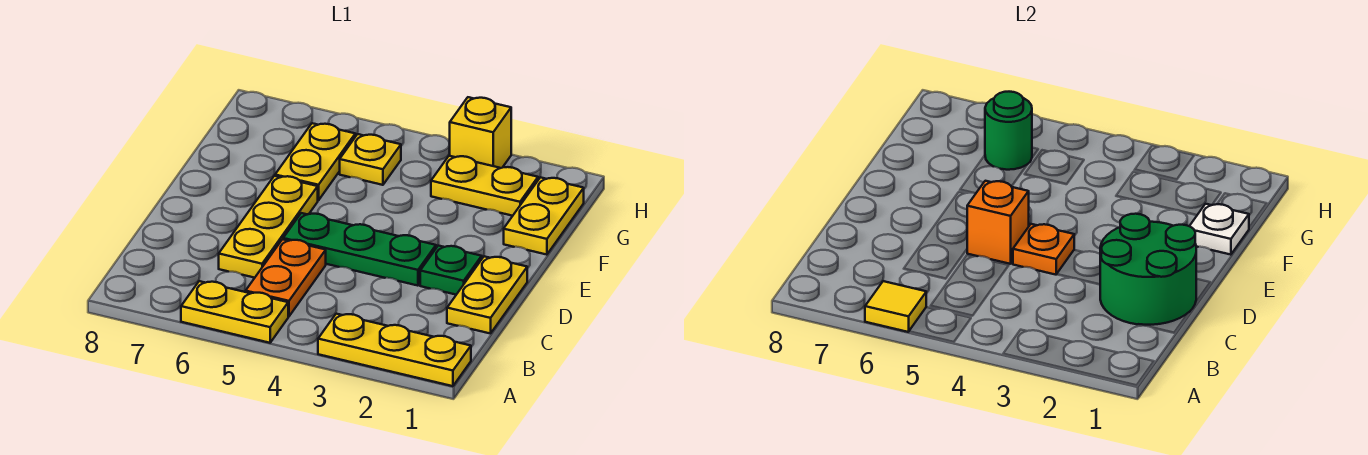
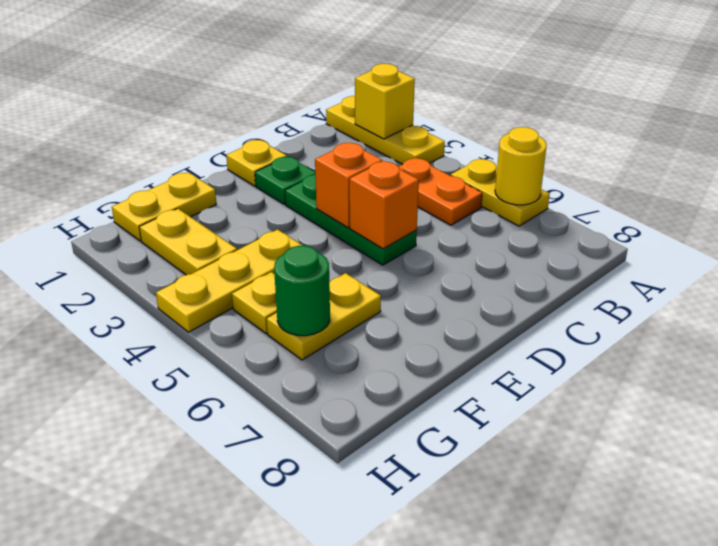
yellow tile A6 level 2 -> yellow round brick A6 level 2
orange plate B5:C5 level 1 -> orange plate B4:B5 level 1
yellow plate C1:D1 level 1 -> yellow plate D1 level 1
green round brick C1:D2 level 2 -> none
yellow plate C6:E6 level 1 -> yellow plate F4:H4 level 1
orange plate D4 level 2 -> orange brick D4 level 2
white plate F1 level 2 -> none
yellow brick H3 level 1 -> yellow brick A2 level 2

